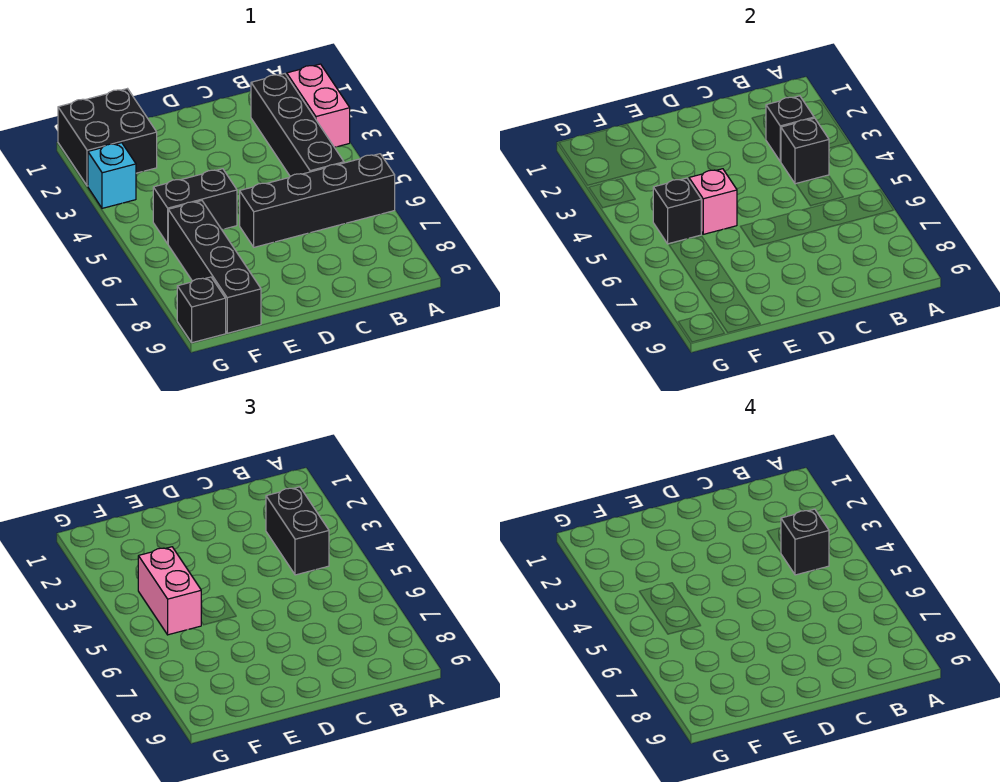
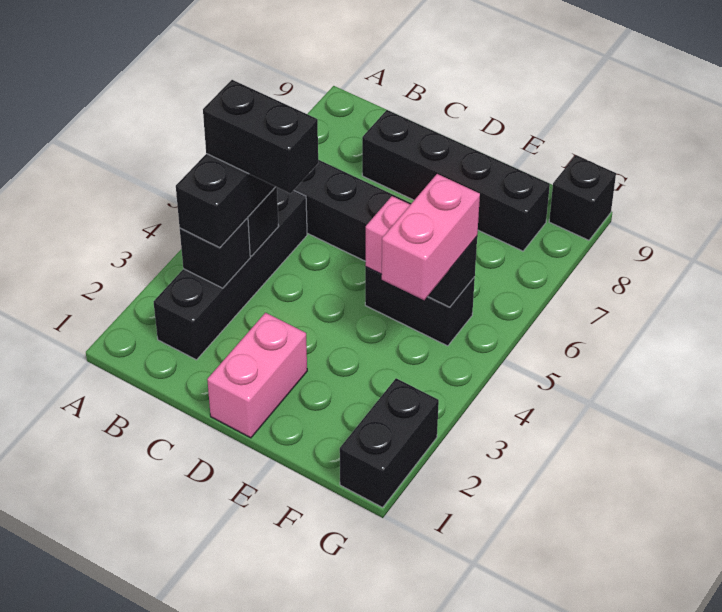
pink brick A2:A3 level 1 -> pink brick D1:D2 level 1
black brick B4 level 4 -> black brick B4:C4 level 4
black brick F1:G2 level 1 -> black brick G1:G2 level 1
black brick F6:F9 level 1 -> black brick C8:F8 level 1
cyan brick G3 level 1 -> none

